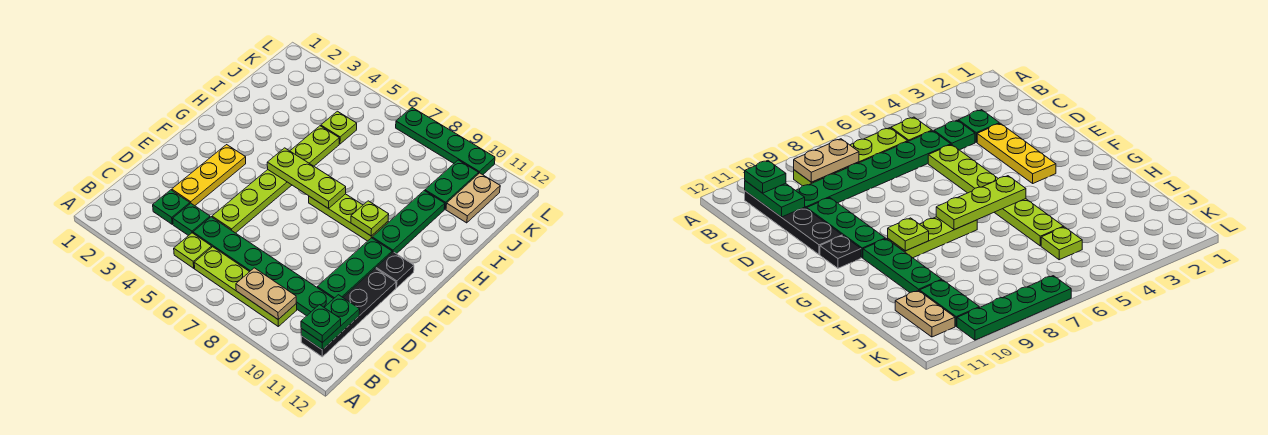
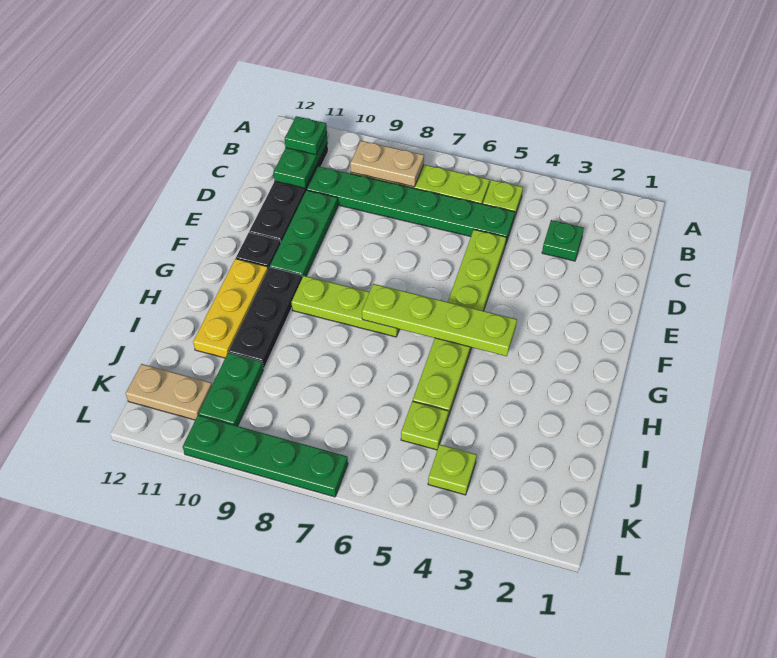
green plate C4 level 1 -> none
yellow plate D3:F3 level 1 -> yellow plate G11:I11 level 1
lime plate G5:G7 level 2 -> lime plate G4:G7 level 2
lime plate G9 level 2 -> lime plate K4 level 1
green plate G10:I10 level 1 -> black plate G10:I10 level 1
tan plate J11:K11 level 1 -> tan plate K11:K12 level 1

